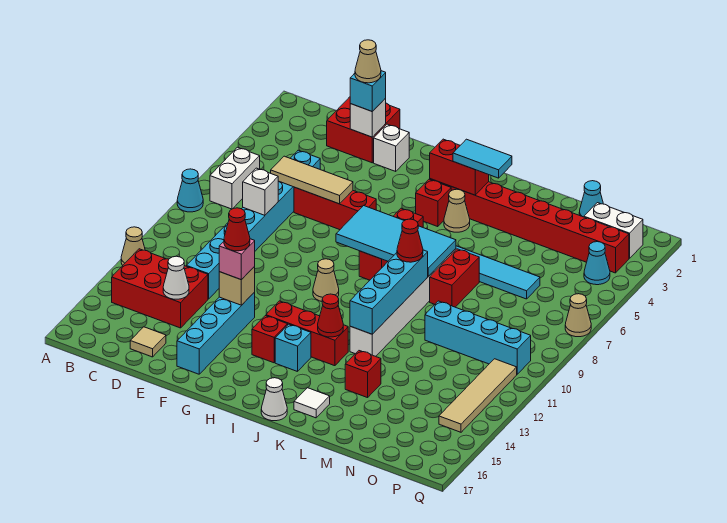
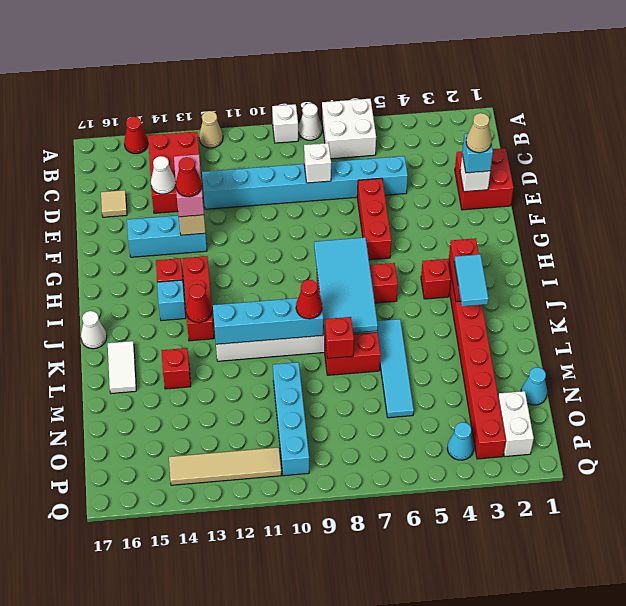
cyan cone A8 level 1 -> white cone A8 level 1
none -> red cone A15 level 1
white brick B6:B7 level 1 -> white brick A6:B7 level 1
tan tile D6:F6 level 2 -> none
white brick F2 level 1 -> white brick A9 level 1
cyan brick F13:F16 level 1 -> cyan brick F13:F15 level 1
pink brick F13 level 3 -> pink brick E13:F13 level 3
tan cone H10 level 1 -> none
tan cone J4 level 1 -> none
white tile K16 level 1 -> white tile K16:L16 level 1
none -> red brick L8 level 2
tan cone Q7 level 1 -> none

